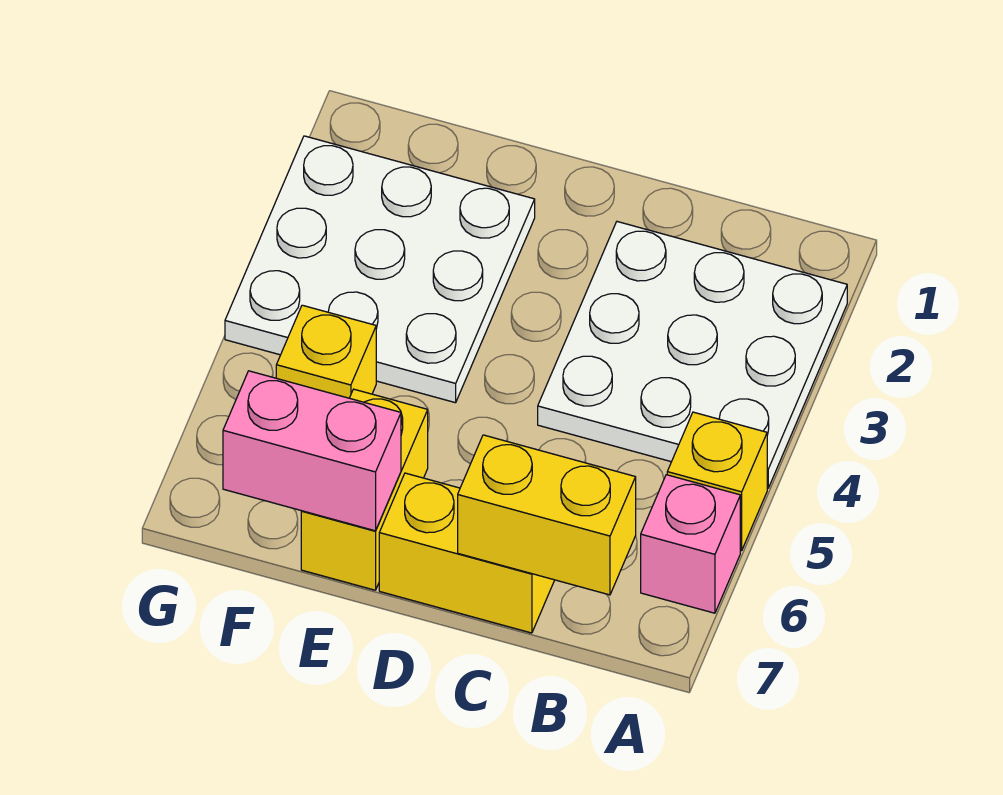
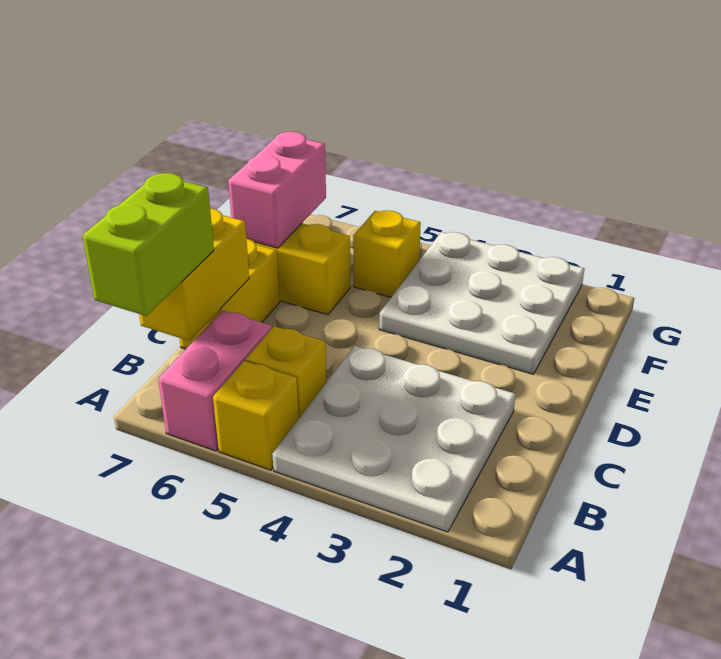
pink brick A6 level 1 -> pink brick A6:B6 level 1
none -> lime brick A7:B7 level 3
none -> yellow brick B5 level 1

